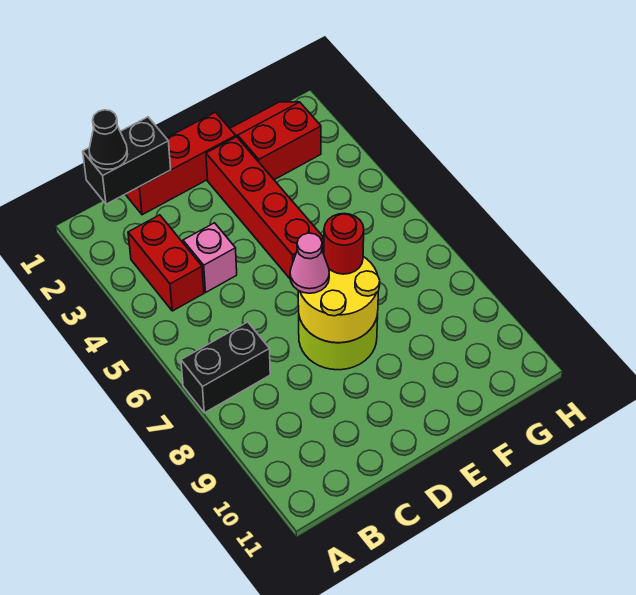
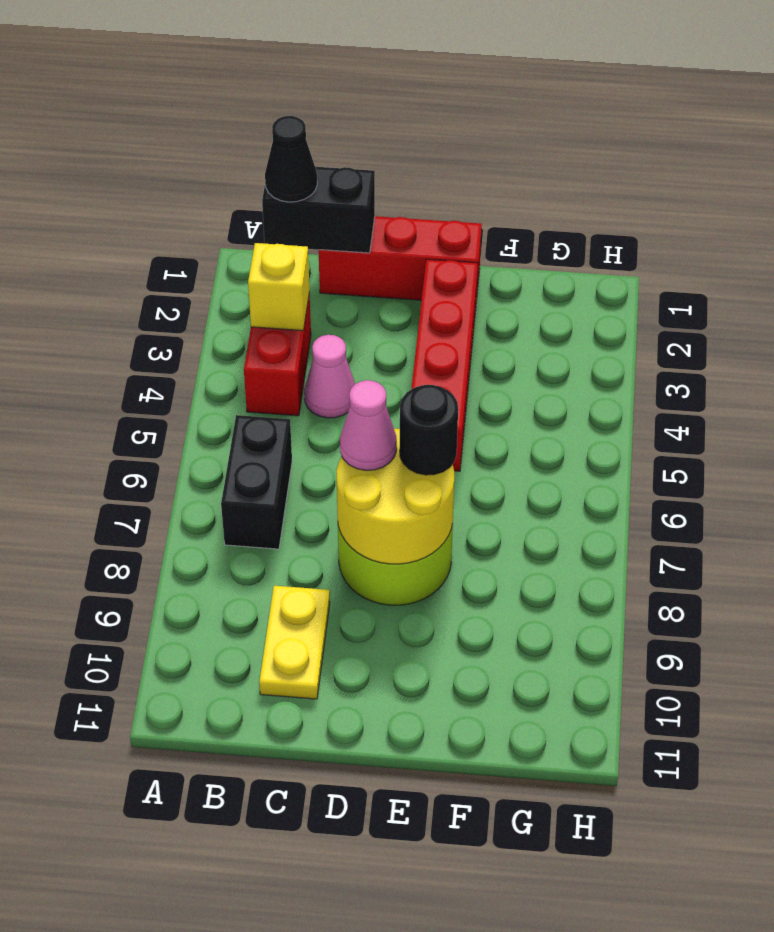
black brick A7:B7 level 1 -> black brick B6:B7 level 1
none -> yellow brick B3 level 2
pink brick C4 level 1 -> pink cone C4 level 1
none -> yellow plate C9:C10 level 1
red round brick E7 level 3 -> black round brick E7 level 3
red slope F1:G2 level 1 top 2 -> none

